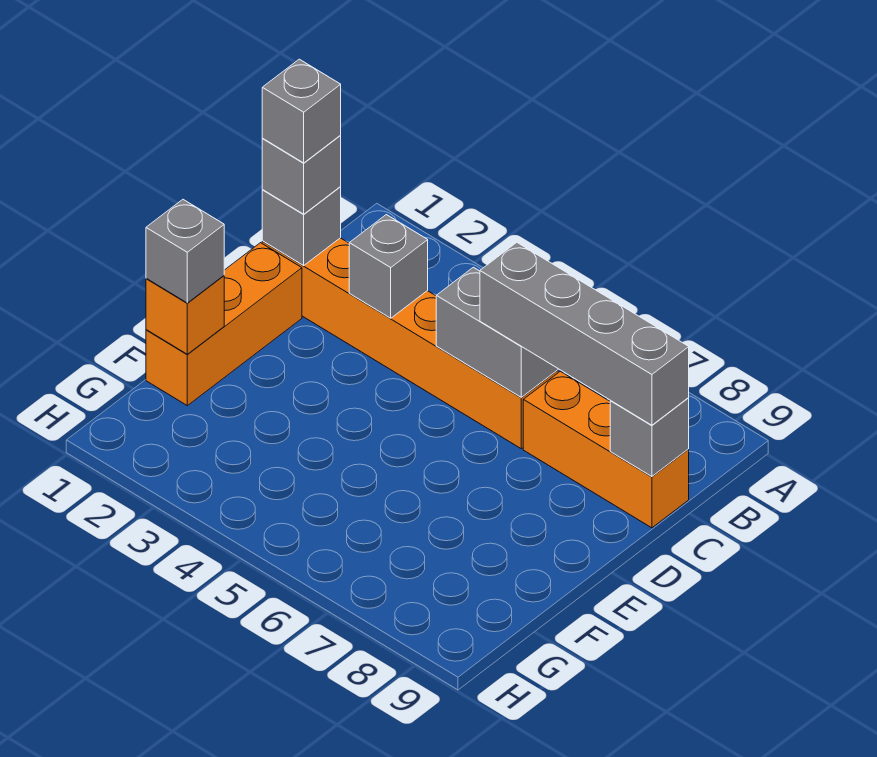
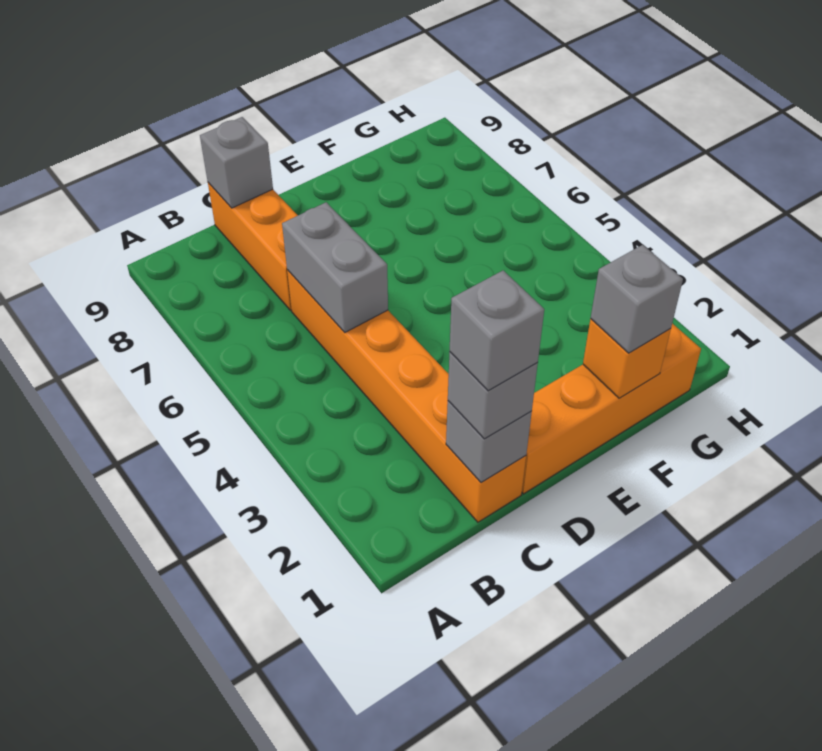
grey brick C3 level 2 -> none
grey brick C6:C9 level 3 -> none
orange brick D1:F1 level 1 -> orange brick D1:G1 level 1

